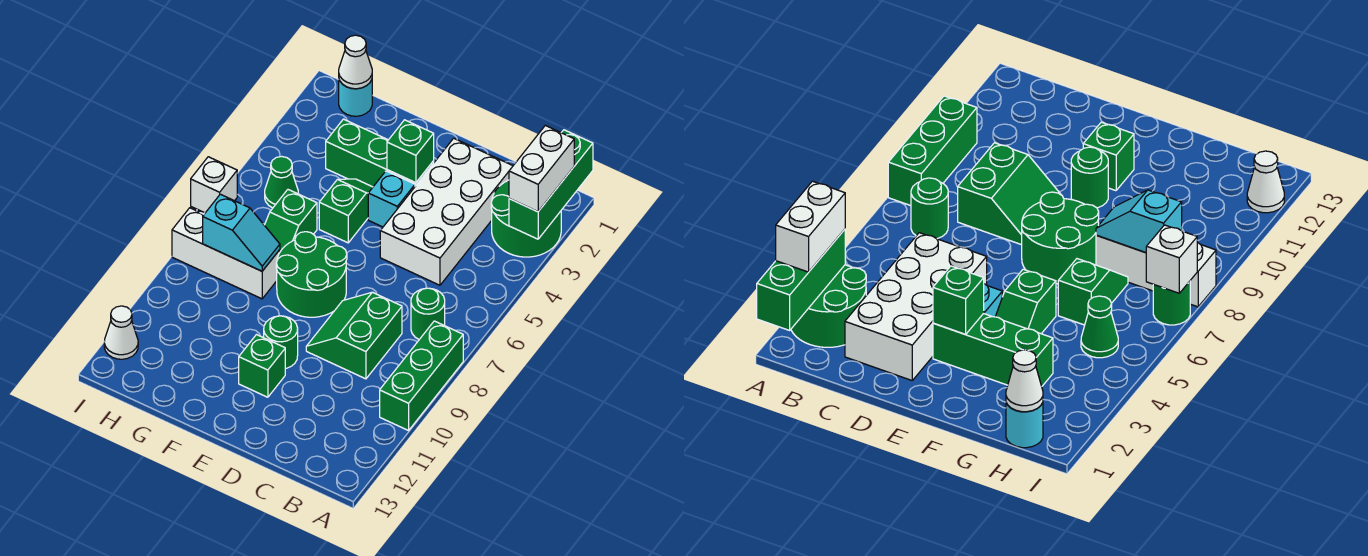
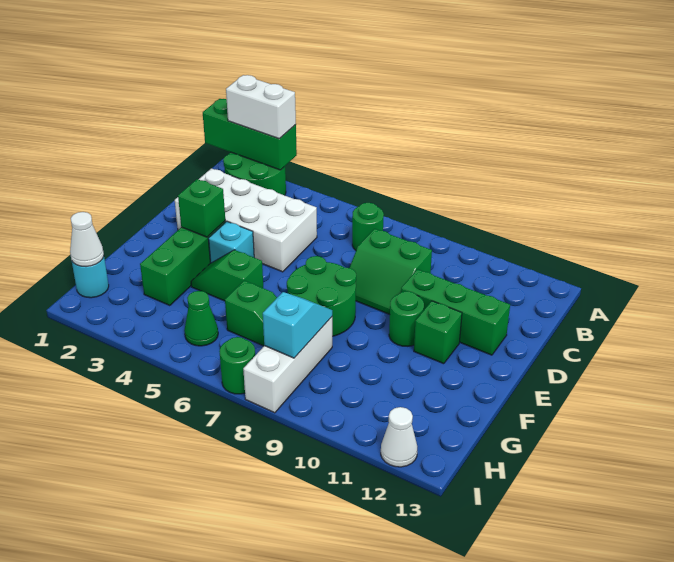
green brick A8:A10 level 1 -> green brick D10:D12 level 1
white brick I7 level 2 -> none

